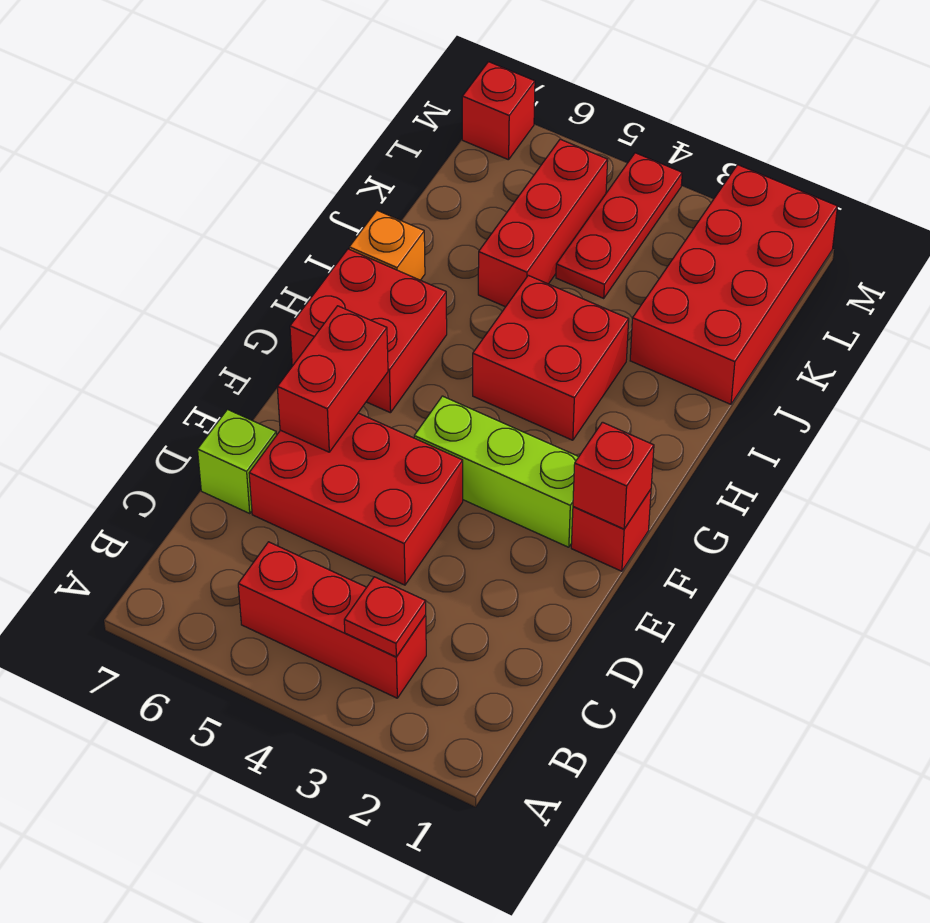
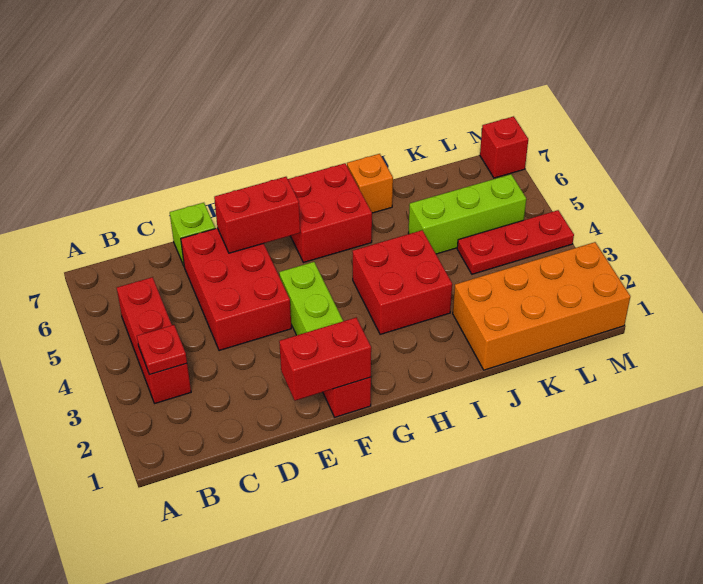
red brick F1 level 2 -> red brick E1:F1 level 2
red brick J1:M2 level 1 -> orange brick J1:M2 level 1
red brick J5:L5 level 1 -> lime brick J5:L5 level 1

